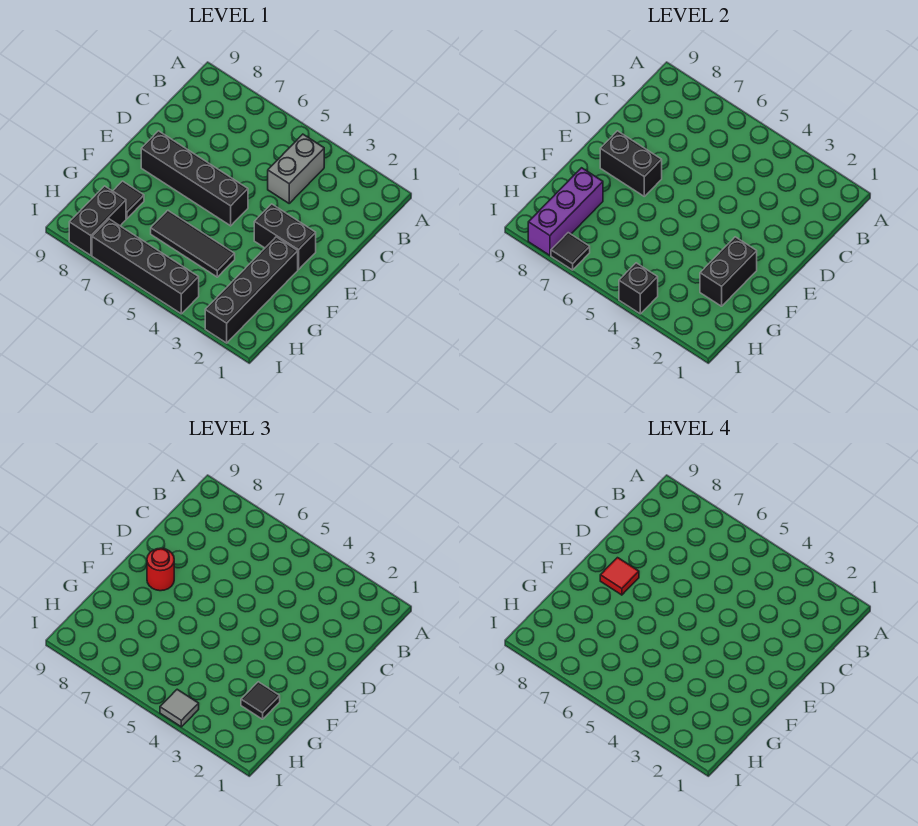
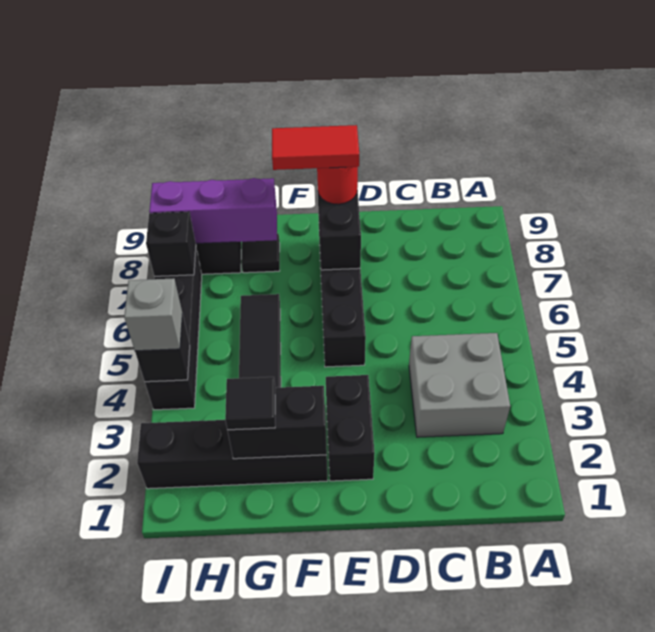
grey brick B4:C4 level 1 -> grey brick B3:C4 level 1
red tile E8 level 4 -> red tile E8:F8 level 4
grey tile I4 level 3 -> grey brick I4 level 3
black tile I7 level 2 -> black brick I7 level 2

